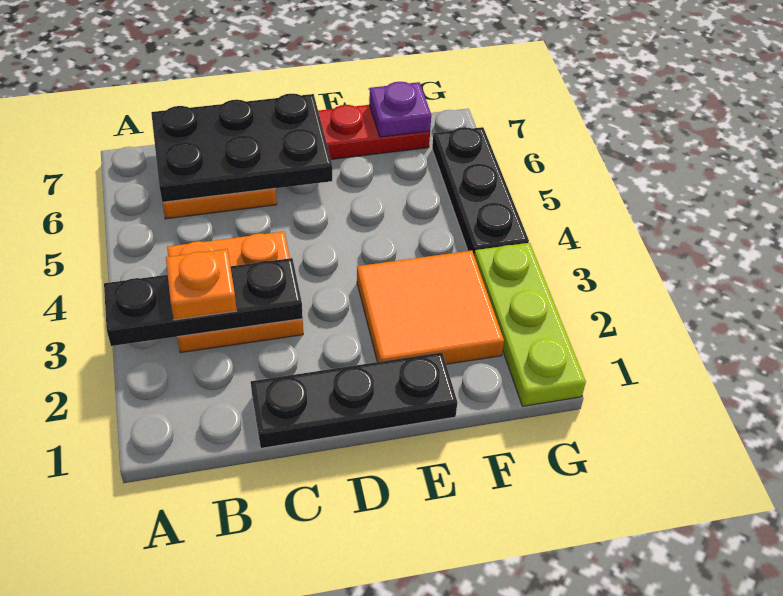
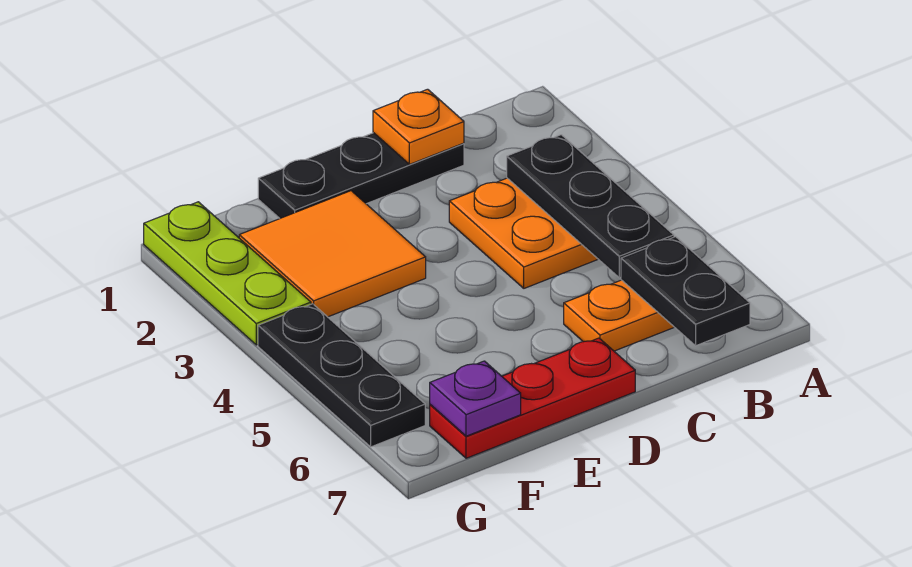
black plate A3:C3 level 2 -> black plate B3:B5 level 2
orange plate B3 level 3 -> orange plate C1 level 2
black plate B6:D7 level 2 -> black plate B6:B7 level 2

